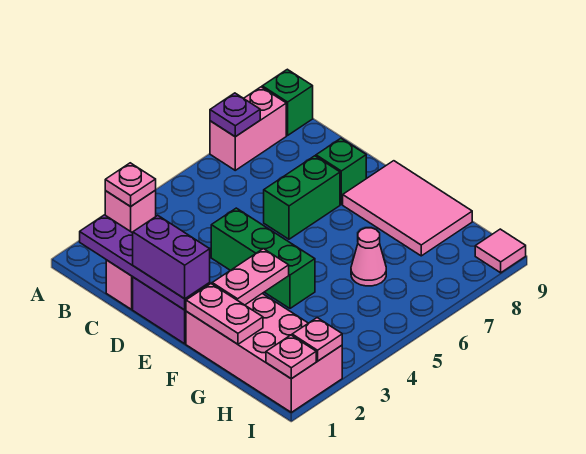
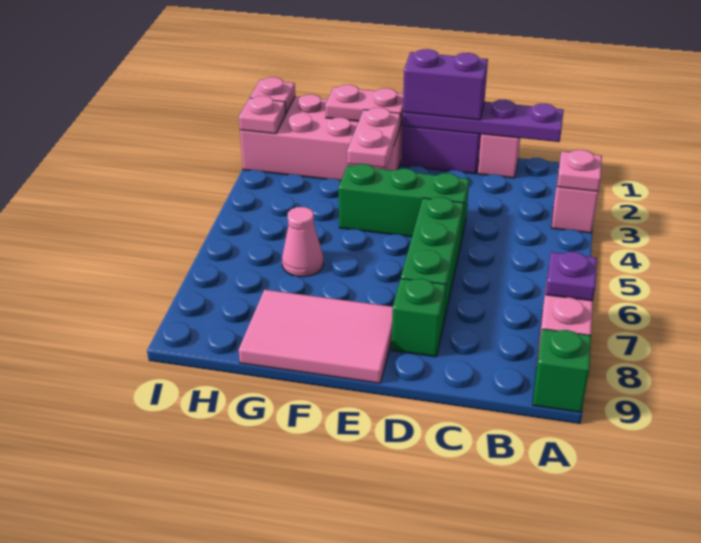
green brick D6:D7 level 1 -> green brick D5:D7 level 1
pink tile I9 level 1 -> none

